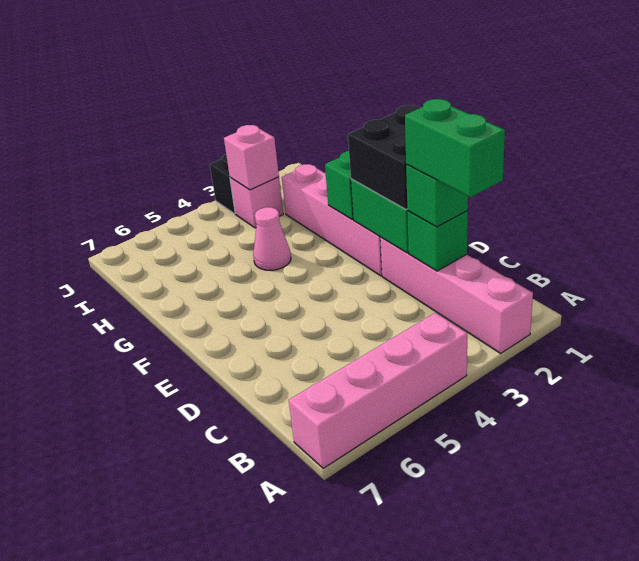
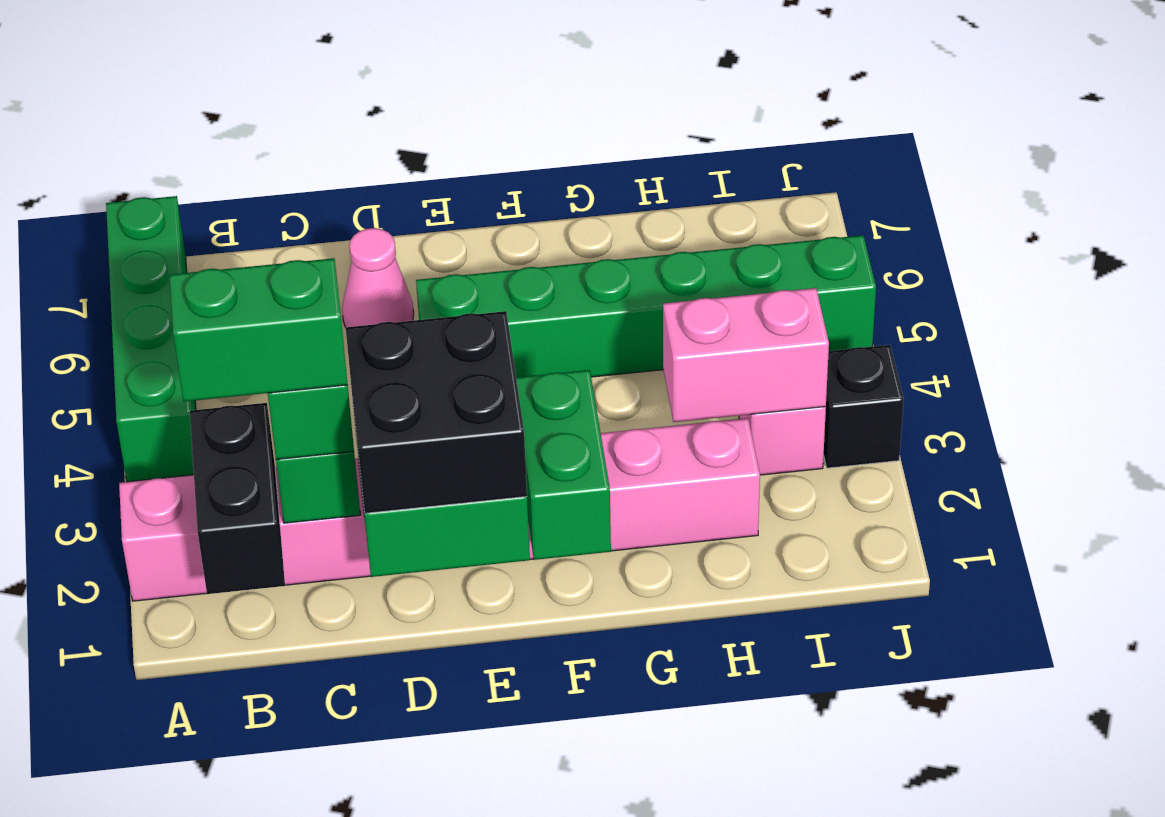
pink brick A4:A7 level 1 -> green brick A4:A7 level 1
none -> black brick B1:B2 level 2
none -> green brick E5:J5 level 1
pink cone G4 level 1 -> pink cone D6 level 1
pink brick I3 level 2 -> pink brick H3:I3 level 2

